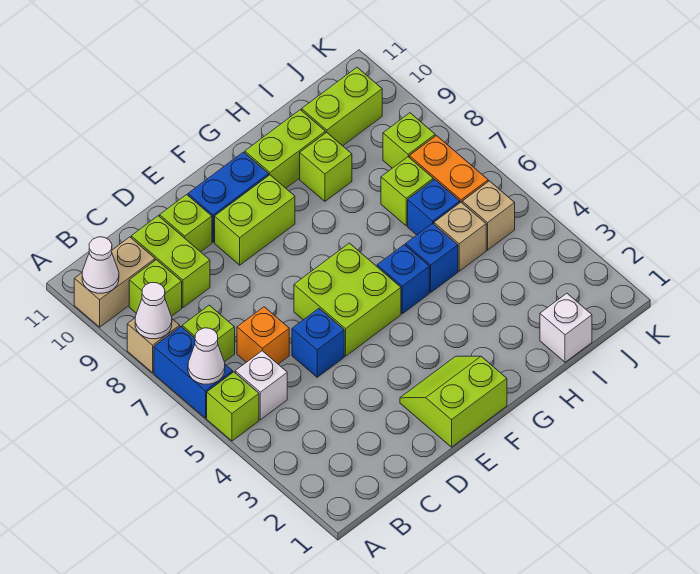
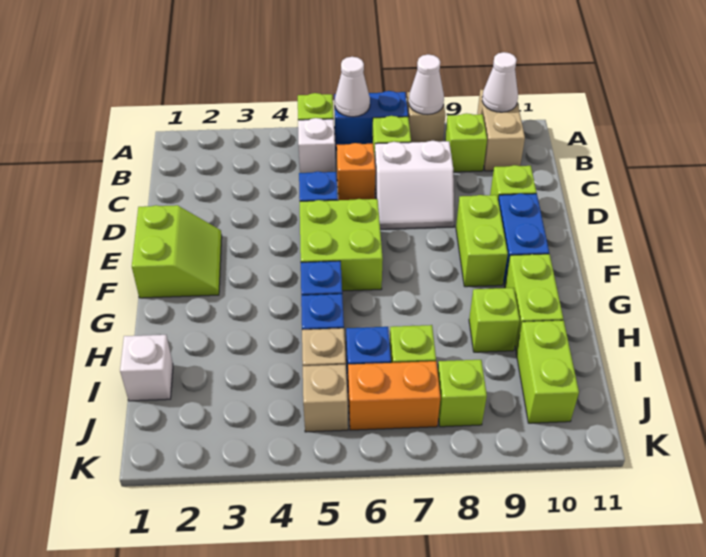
none -> white slope C7:D8 level 1 top C
lime brick C9:C10 level 1 -> none

